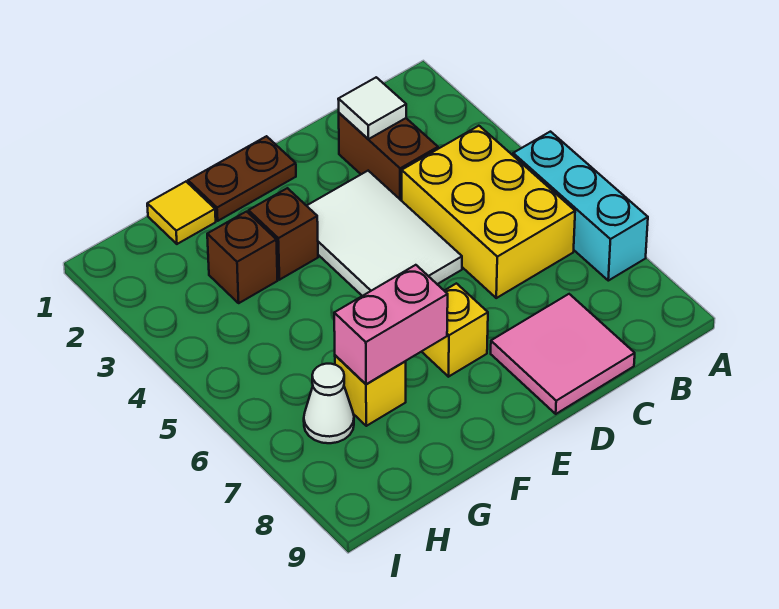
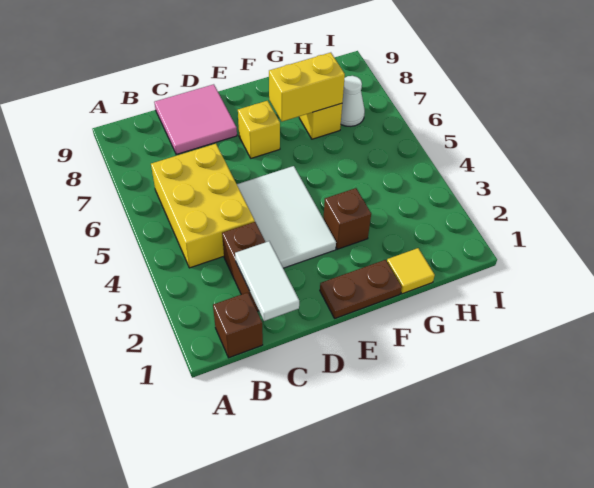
cyan brick A5:A7 level 1 -> none
white tile C2 level 2 -> white tile C1:C2 level 2
pink brick F7:G7 level 2 -> yellow brick F7:G7 level 2
brown brick G3 level 1 -> brown brick B1 level 1

